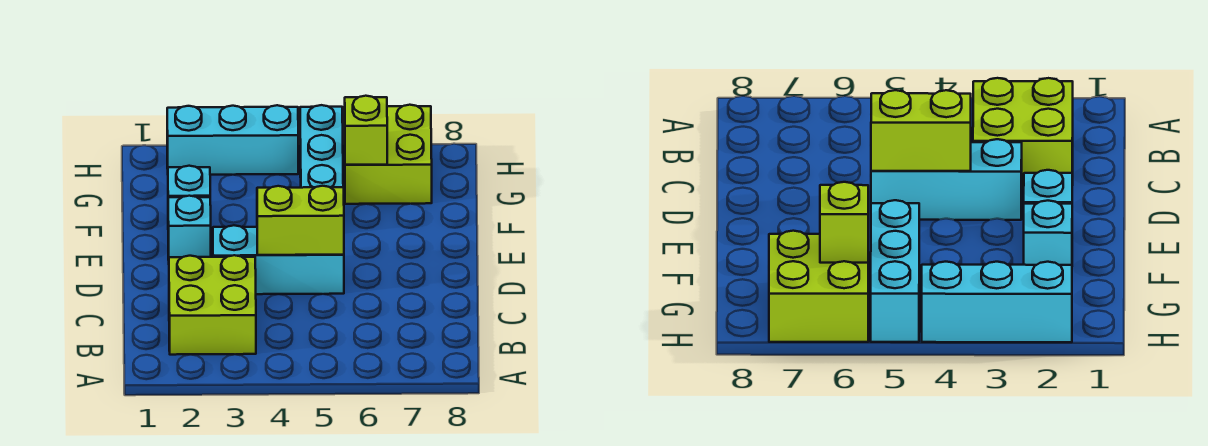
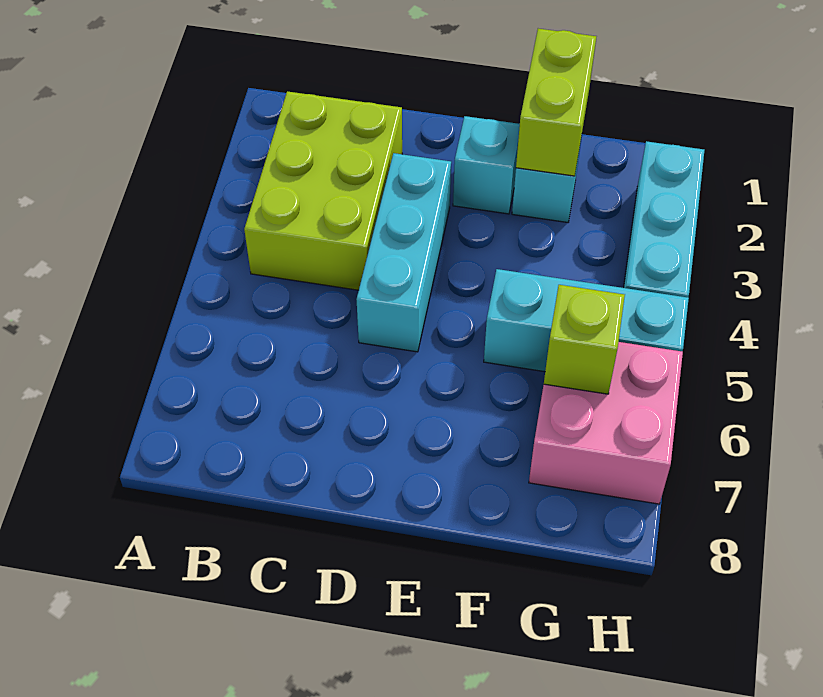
lime brick B2:C3 level 1 -> lime brick B2:C4 level 1
lime brick D4:D5 level 2 -> lime brick F1:F2 level 2
lime brick G6:H7 level 1 -> pink brick G6:H7 level 1

